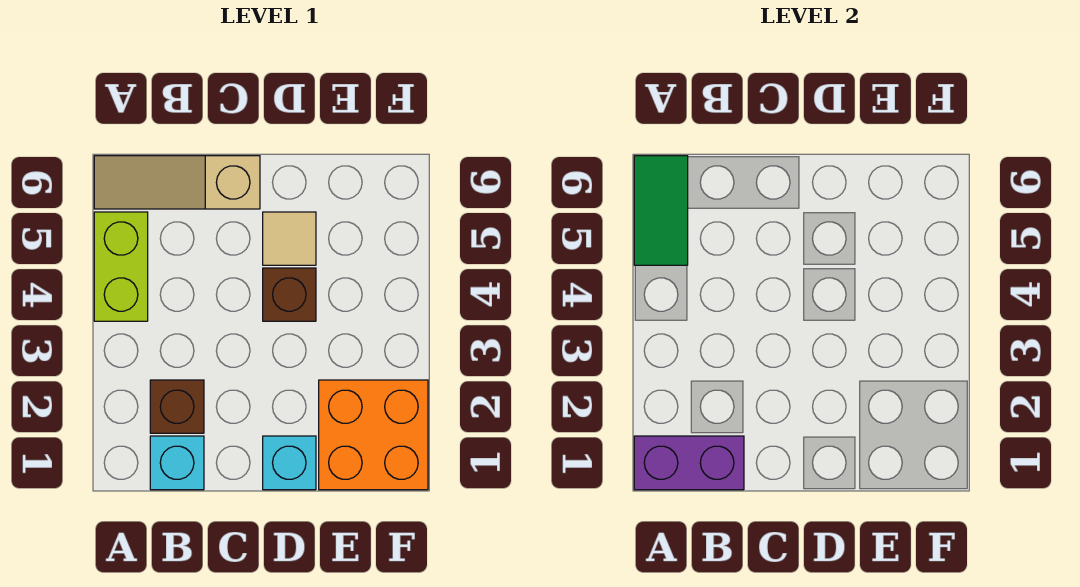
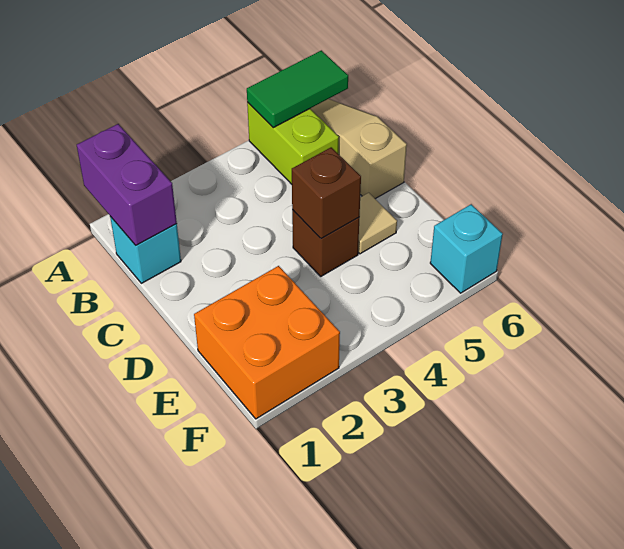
lime brick A4:A5 level 1 -> lime brick A5:B5 level 1
brown brick B2 level 1 -> brown brick D4 level 2
cyan brick D1 level 1 -> cyan brick F6 level 1

